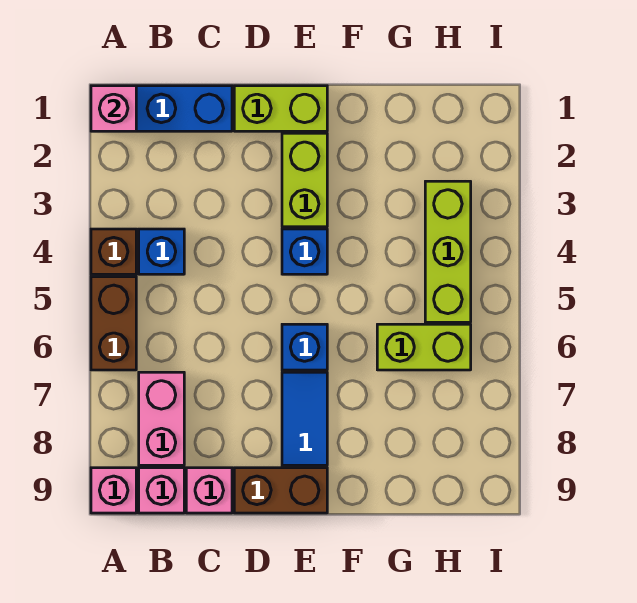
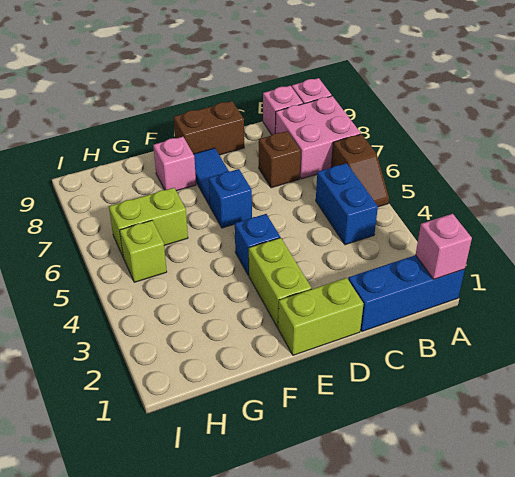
brown brick A4 level 1 -> brown brick C7 level 1
brown brick A5:A6 level 1 -> brown slope A5:A6 level 1 top 6
blue brick B4 level 1 -> blue brick B4:B5 level 1
pink brick B7:B8 level 1 -> pink brick A7:B8 level 1
pink brick C9 level 1 -> pink brick F8 level 1
lime brick H3:H5 level 1 -> lime brick H5 level 1

